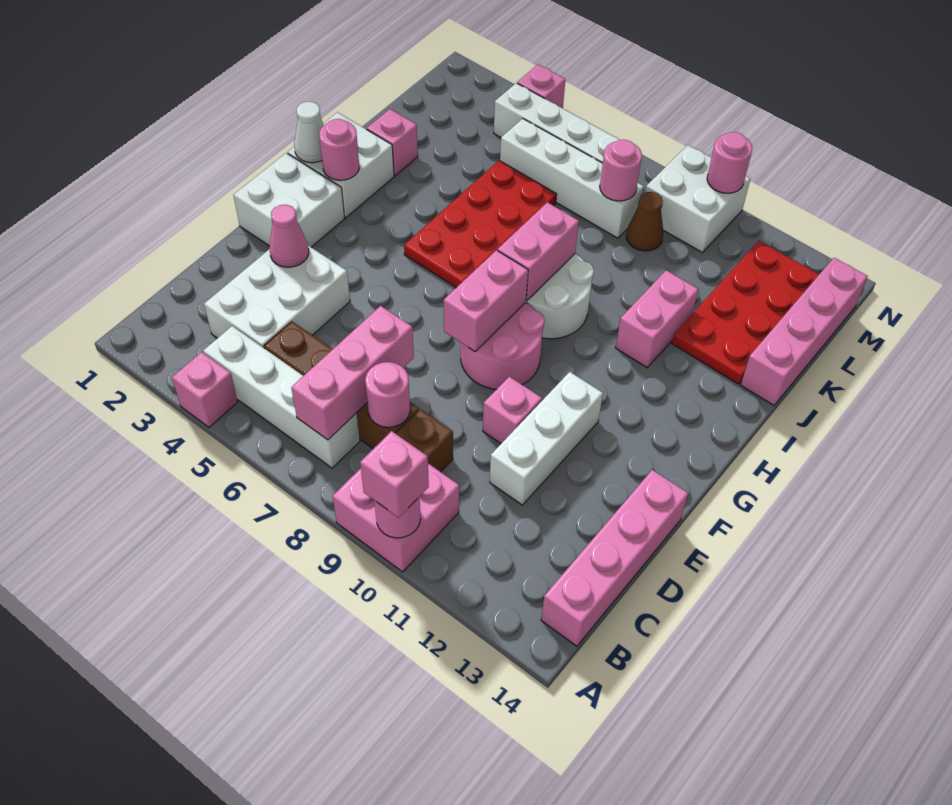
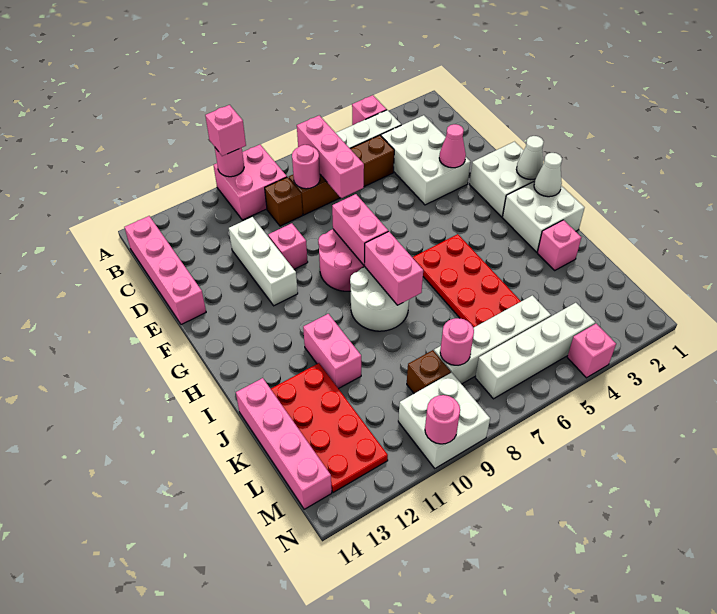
none -> white cone G1 level 2
pink round brick H2 level 2 -> none
brown cone L9 level 1 -> brown brick L9 level 1

